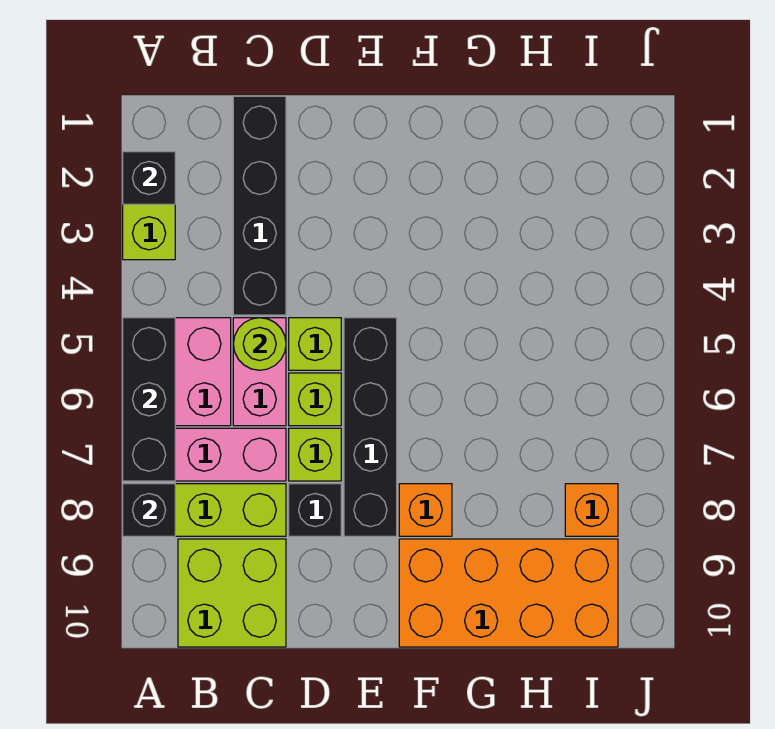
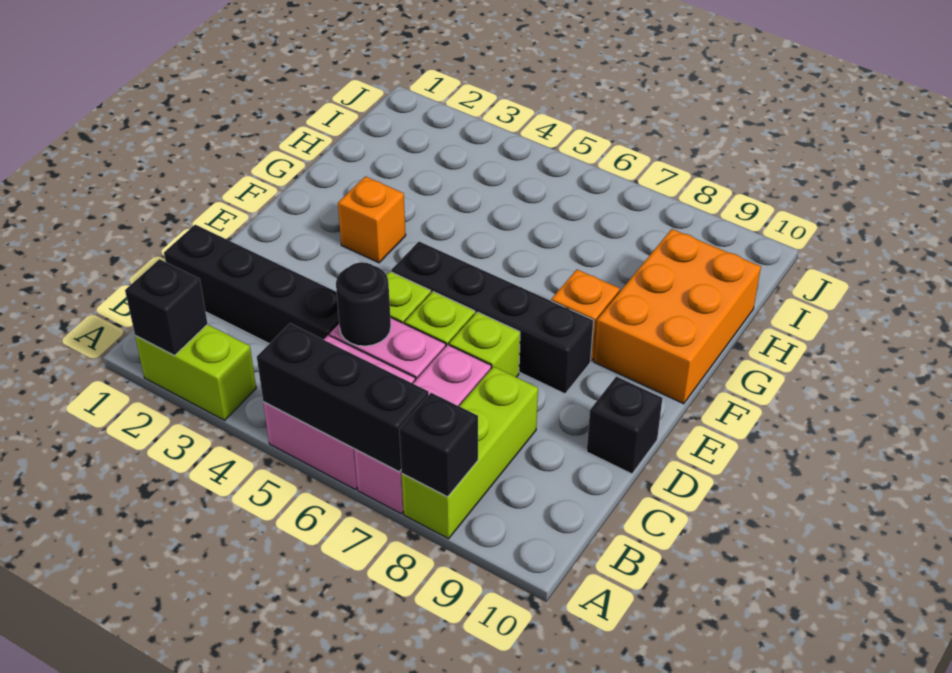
lime brick B9:C10 level 1 -> none
lime round brick C5 level 2 -> black round brick C5 level 2
black brick D8 level 1 -> black brick D10 level 1
orange brick F9:I10 level 1 -> orange brick F9:H10 level 1
orange brick I8 level 1 -> orange brick F3 level 1

